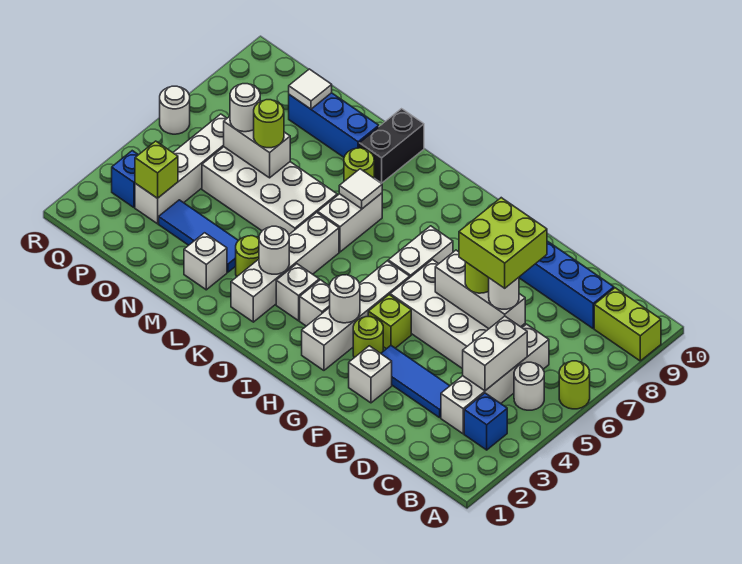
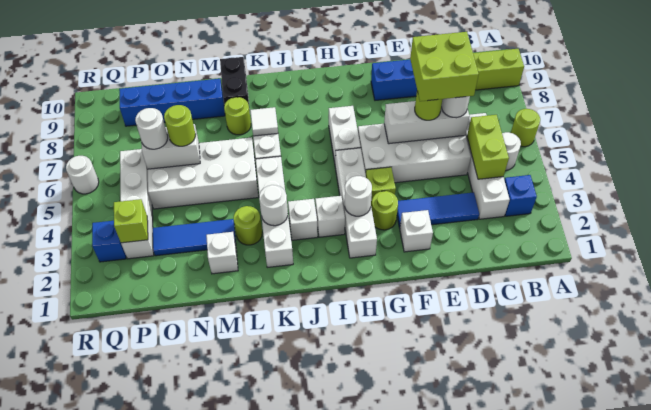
white brick C4:C5 level 2 -> lime brick C4:C5 level 2
blue brick M9:O9 level 1 -> blue brick M9:P9 level 1
white tile O9 level 2 -> none

